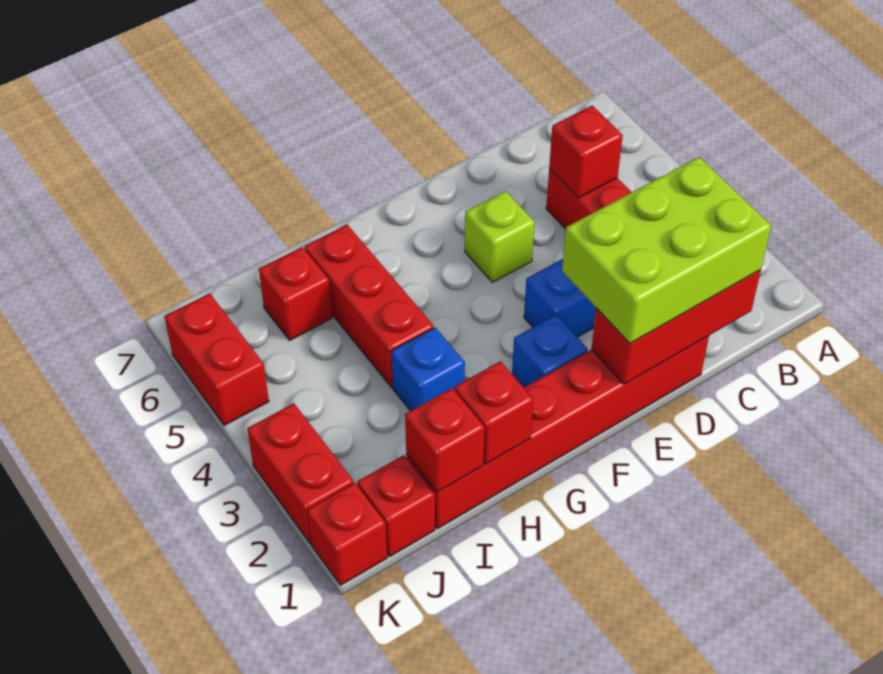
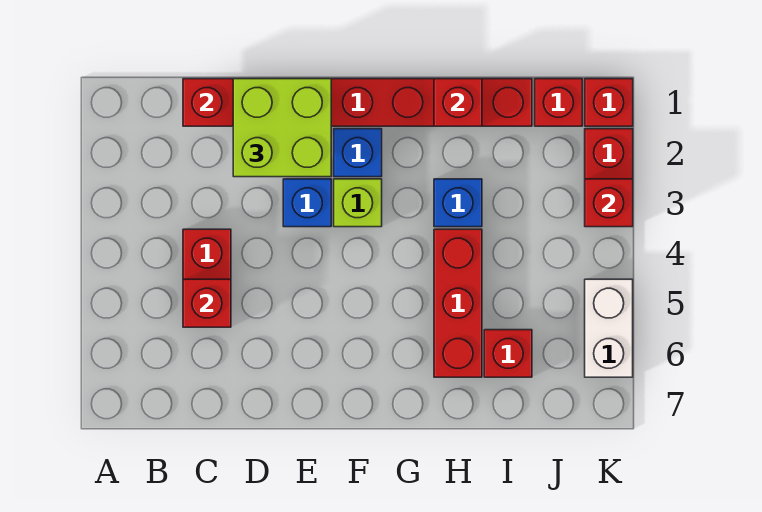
lime brick C1:E2 level 3 -> lime brick D1:E2 level 3
lime brick E5 level 1 -> lime brick F3 level 1
red brick I1 level 2 -> red brick K3 level 2
red brick K5:K6 level 1 -> white brick K5:K6 level 1

